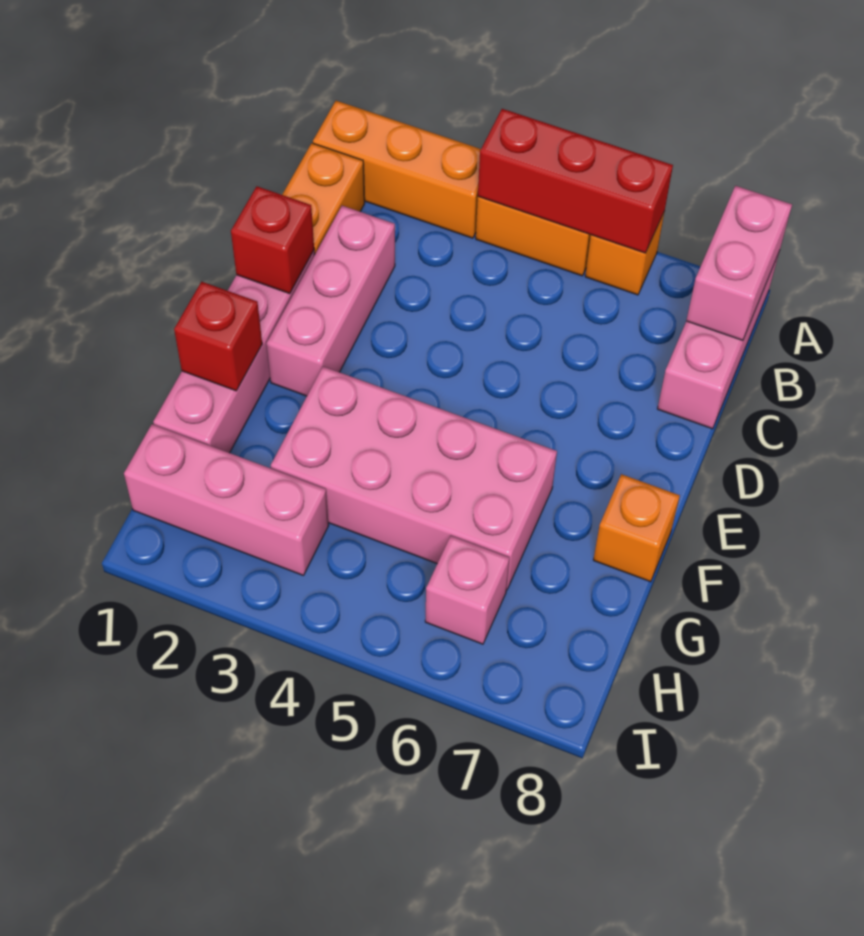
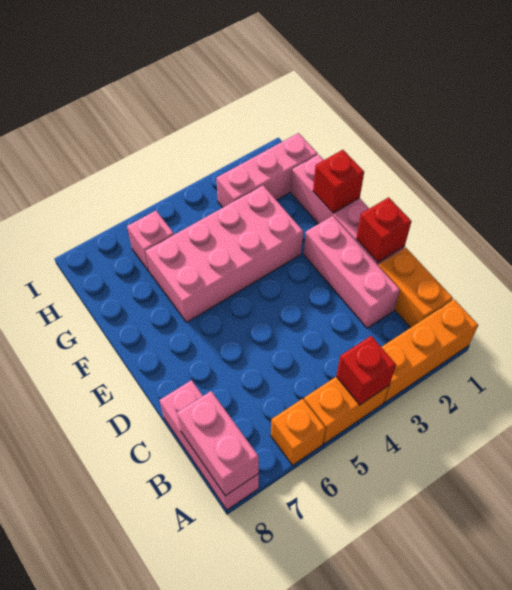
red brick A4:A6 level 2 -> red brick A4 level 2
orange brick F8 level 1 -> none

